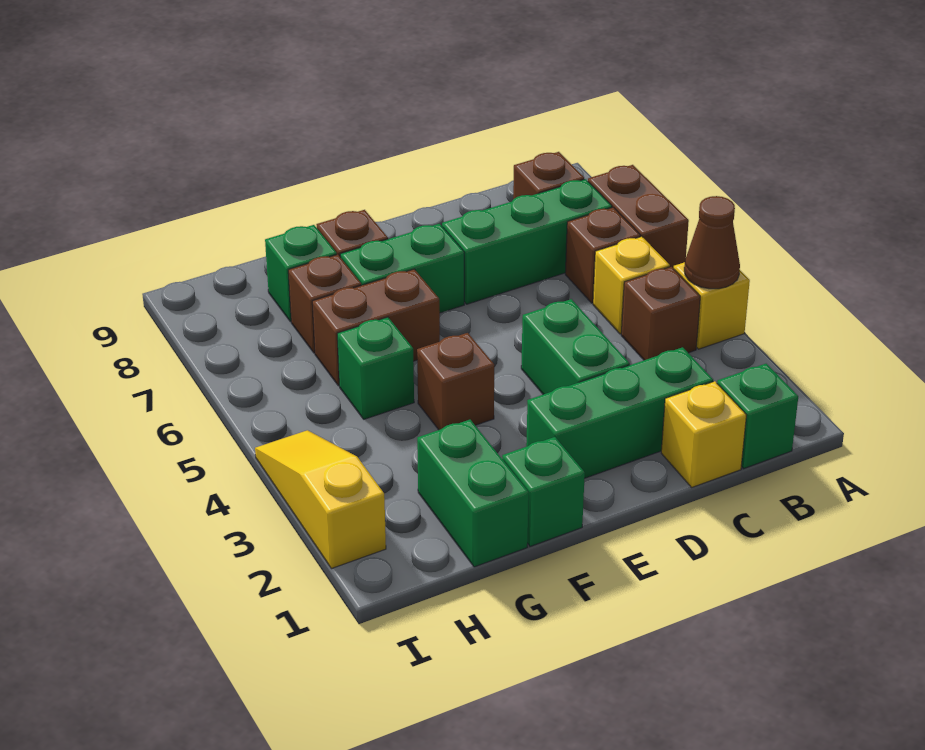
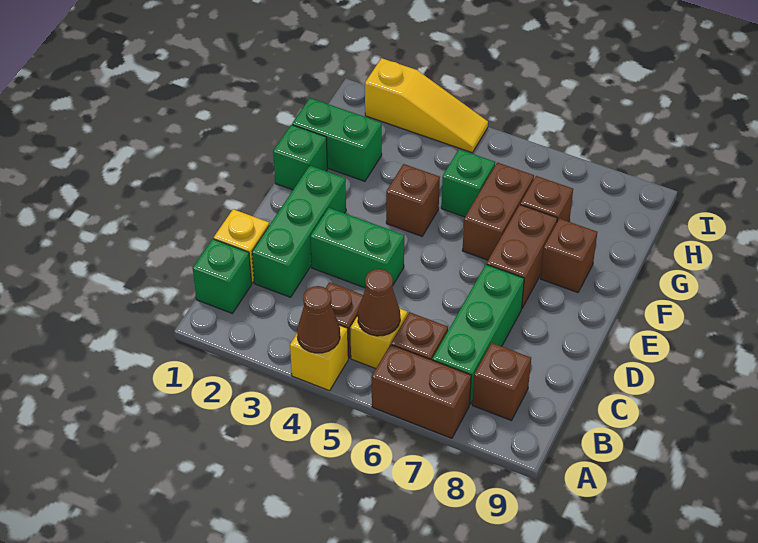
none -> brown cone B5 level 2
green brick E7:F7 level 1 -> brown brick E7:F7 level 1
green brick G8 level 1 -> none

